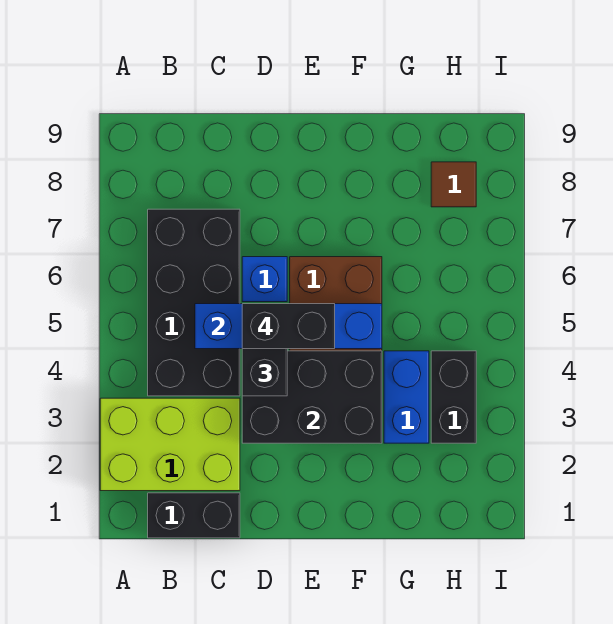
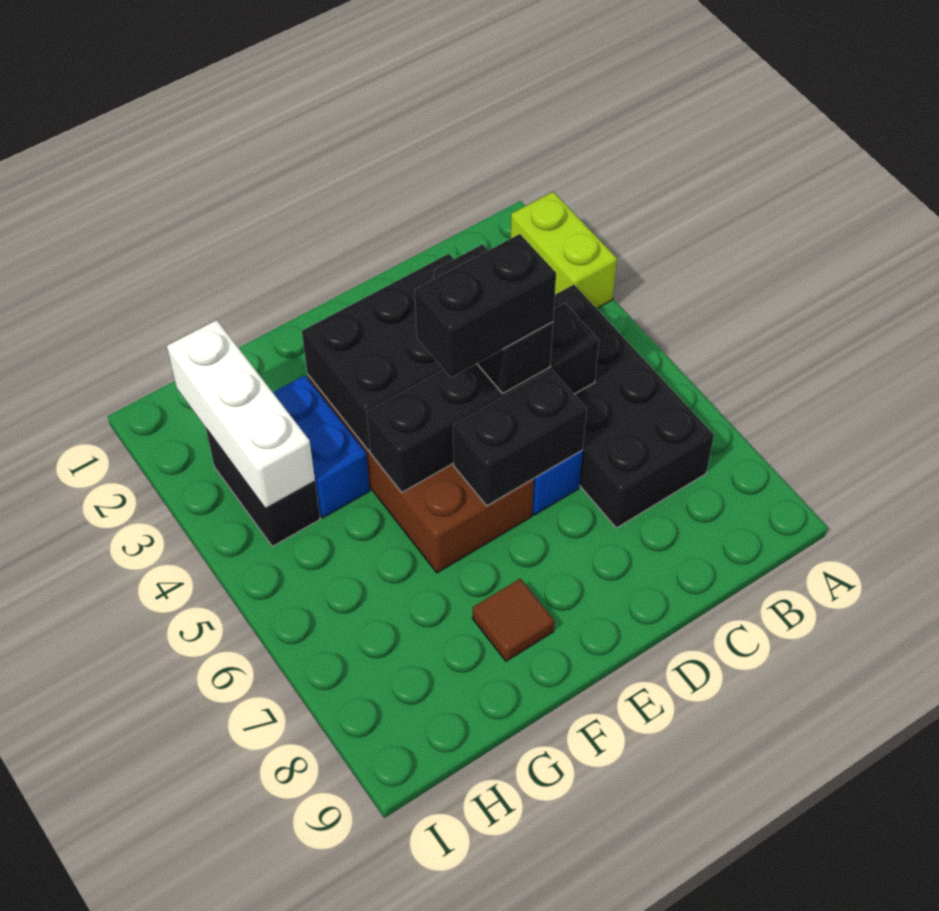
lime brick A2:C3 level 1 -> lime brick A2:A3 level 1
black brick B1:C1 level 1 -> black brick D6:E6 level 2
blue brick C5:F5 level 2 -> black brick C5:F5 level 2
none -> white brick H2:H4 level 2
brown tile H8 level 1 -> brown tile F8 level 1

